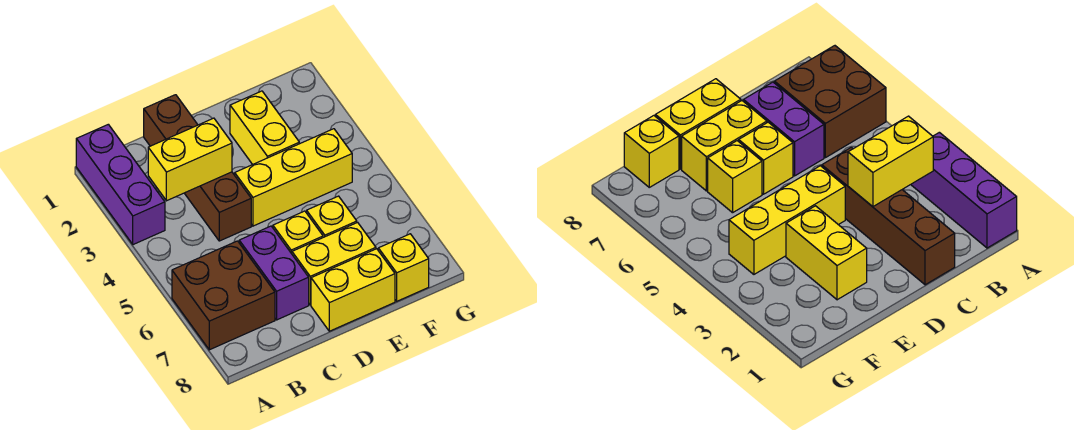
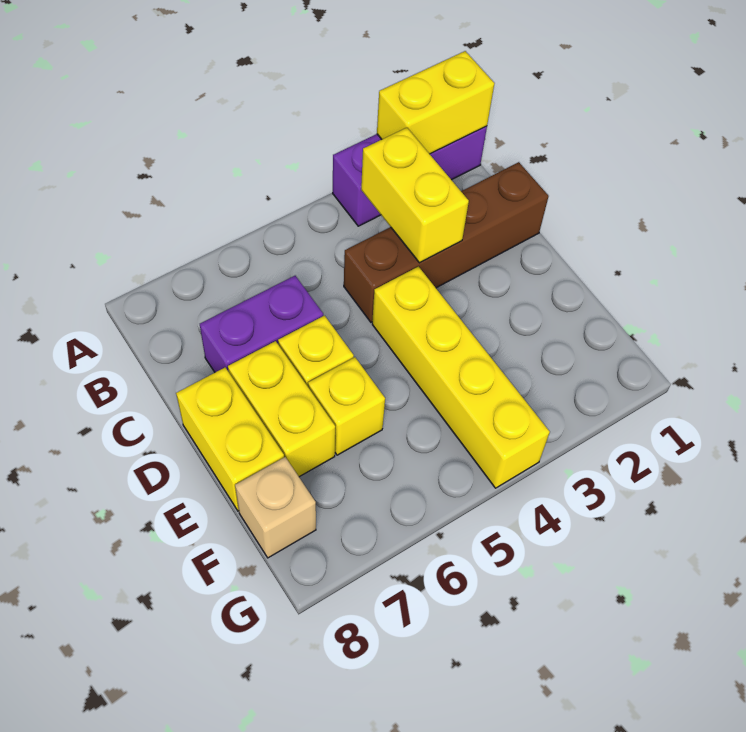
brown brick A6:B7 level 1 -> none
yellow brick D4:F4 level 1 -> yellow brick D4:G4 level 1
yellow brick E2:E3 level 1 -> yellow brick A1:A2 level 2
yellow brick F8 level 1 -> tan brick F8 level 1

